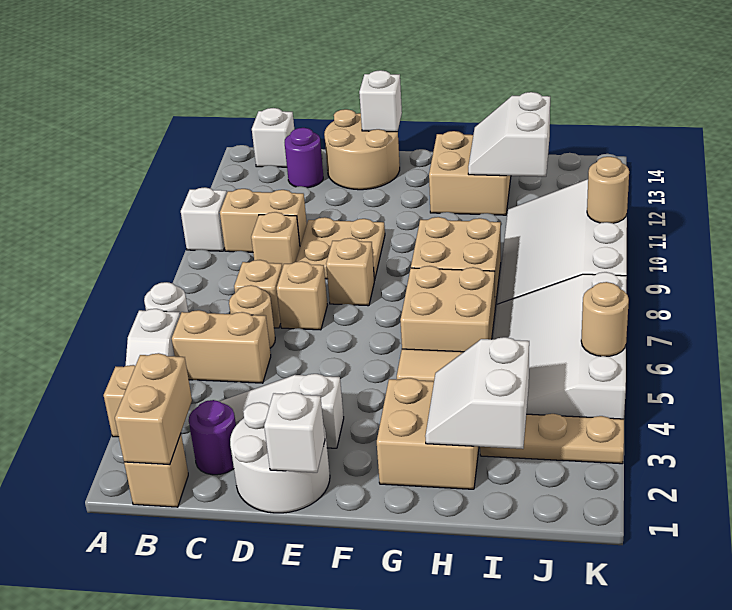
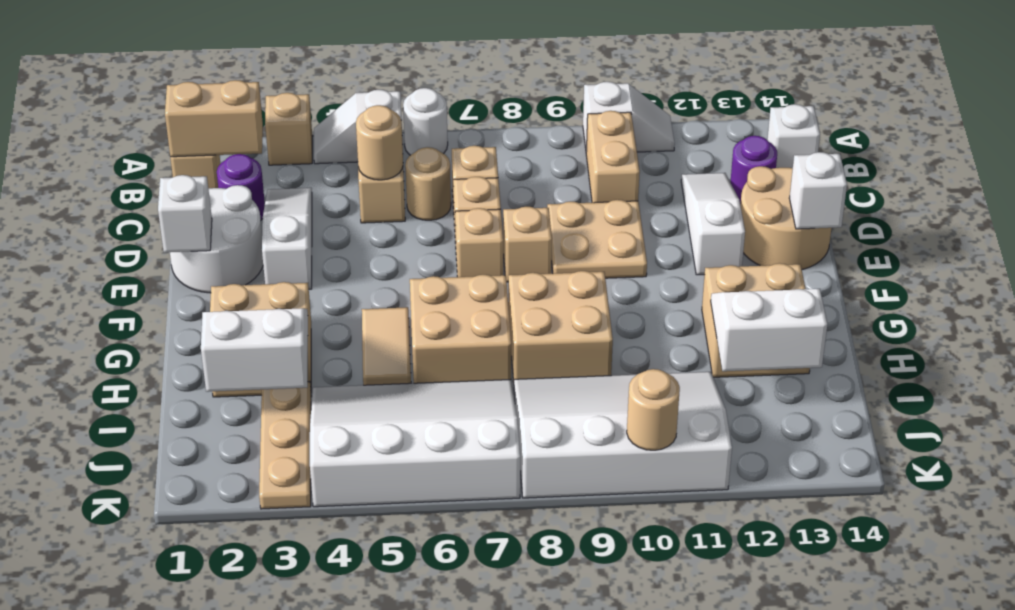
tan brick C9 level 1 -> tan brick E7 level 1
none -> white slope C12:E12 level 1 top E
tan round brick K5 level 2 -> tan round brick C5 level 2

